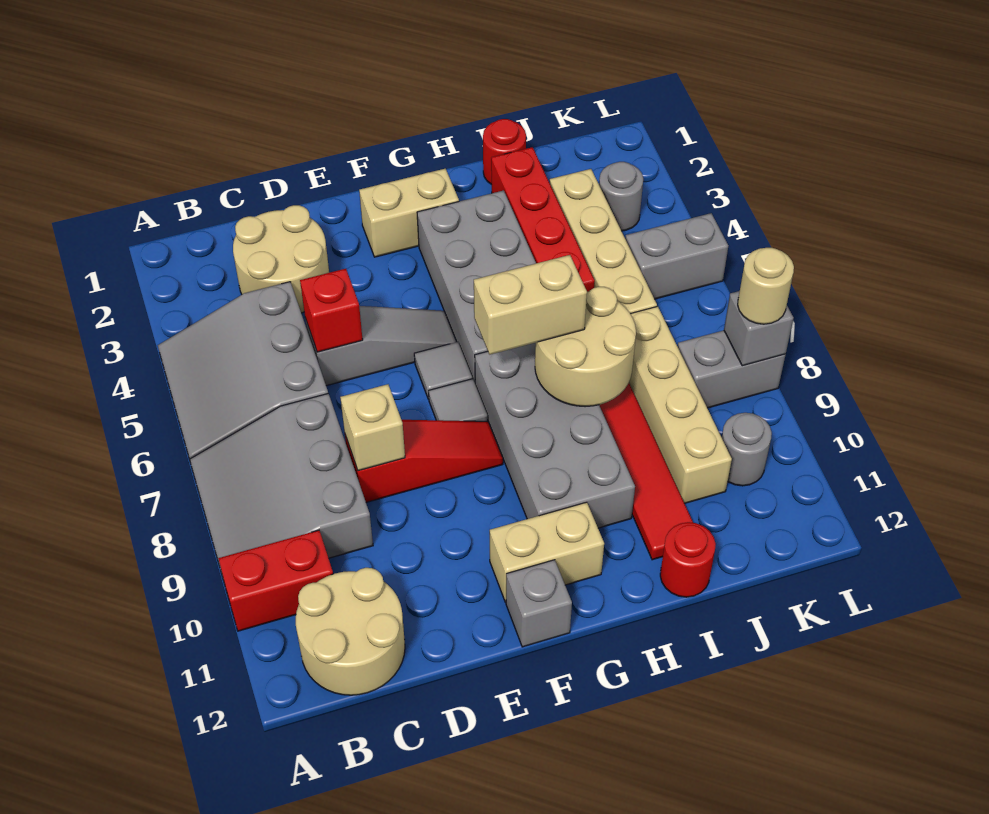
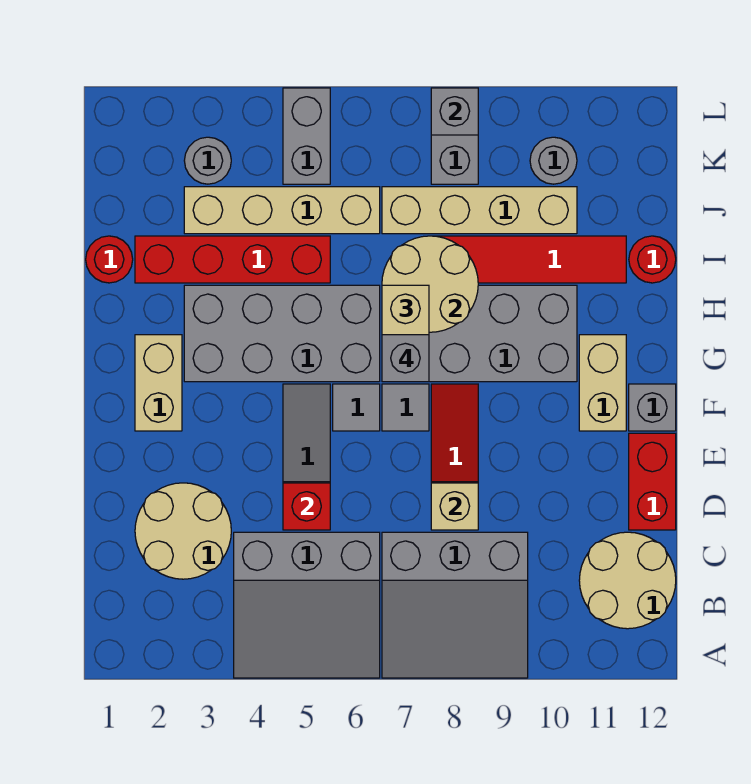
red brick A10:B10 level 1 -> red brick D12:E12 level 1
none -> grey brick G7 level 4
tan round brick L8 level 3 -> none

